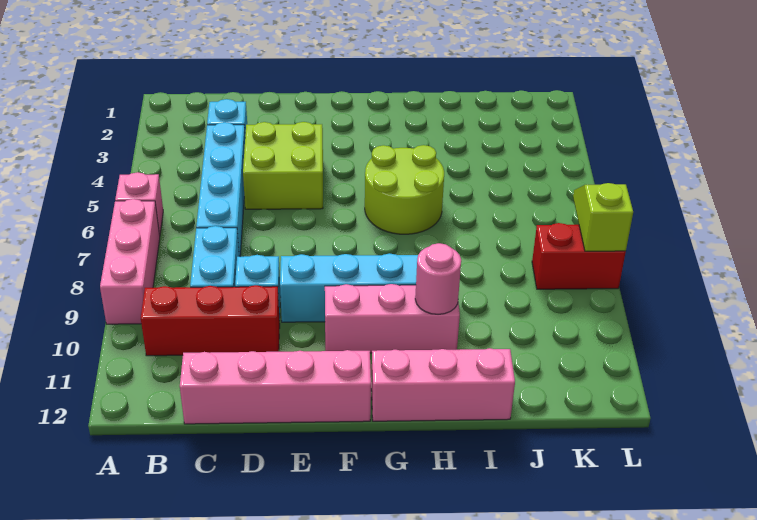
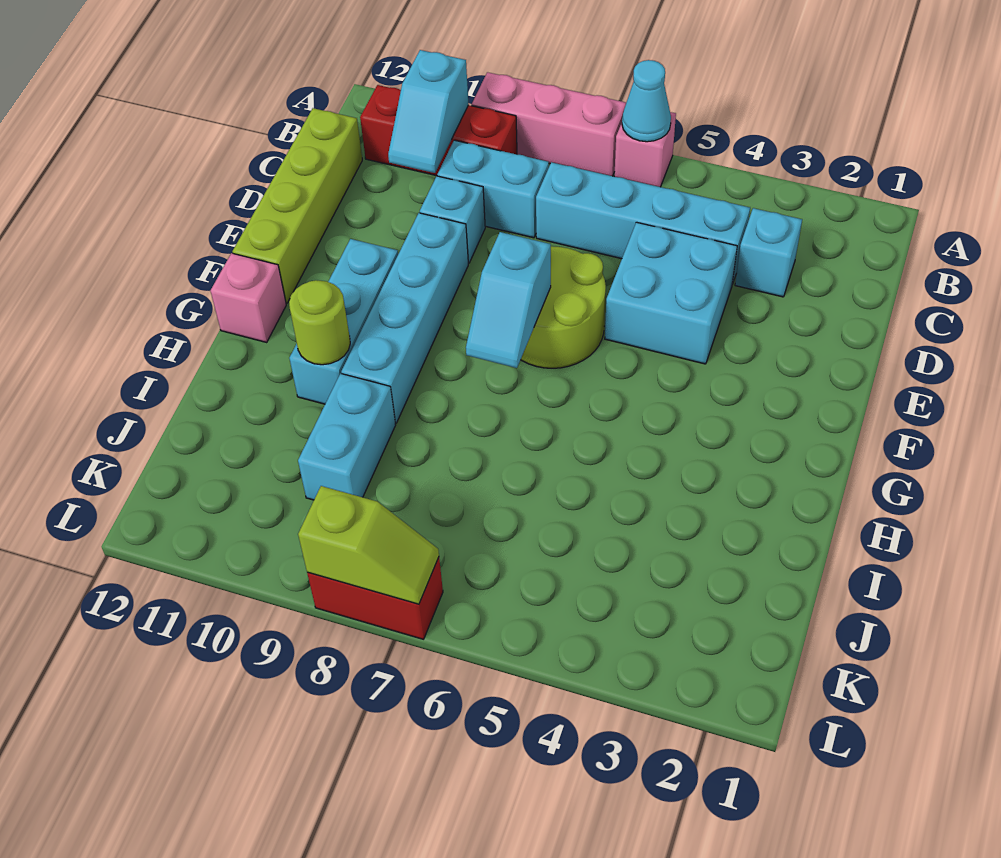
none -> cyan cone A6 level 2
red brick B10:D10 level 1 -> red brick B9:B11 level 1
none -> cyan slope B10:C10 level 2 top B
pink brick C12:F12 level 1 -> lime brick C12:F12 level 1
lime brick D4:E5 level 1 -> cyan brick D4:E5 level 1
none -> cyan slope F7:G7 level 2 top F
pink brick F10:H10 level 1 -> cyan brick F10:H10 level 1
lime round brick G5:H6 level 1 -> lime round brick E6:F7 level 1
pink brick G12:I12 level 1 -> pink brick G12 level 1
pink round brick H10 level 2 -> lime round brick H10 level 2
none -> cyan brick I9:J9 level 1
red brick K8:L8 level 1 -> red brick L7:L8 level 1

